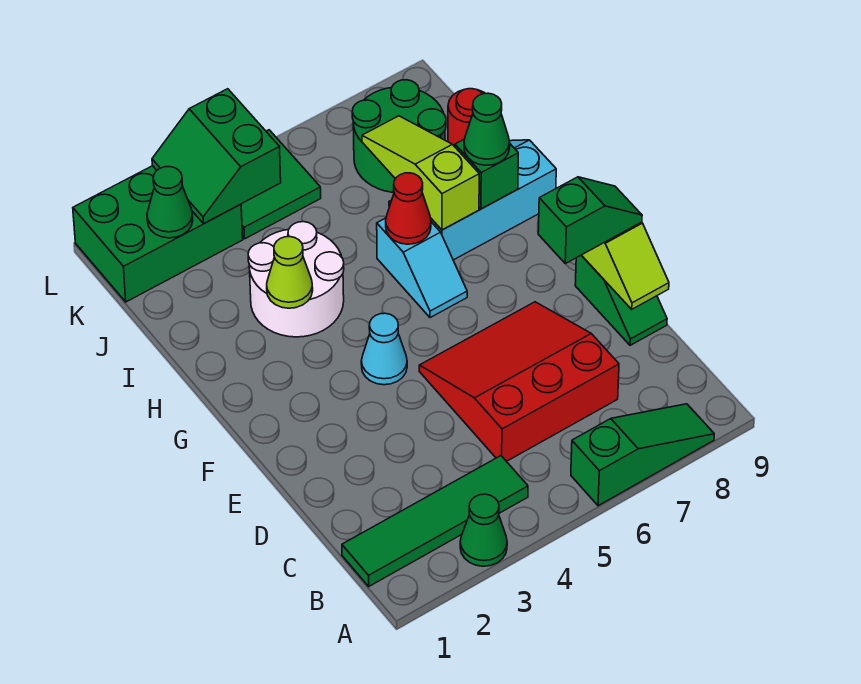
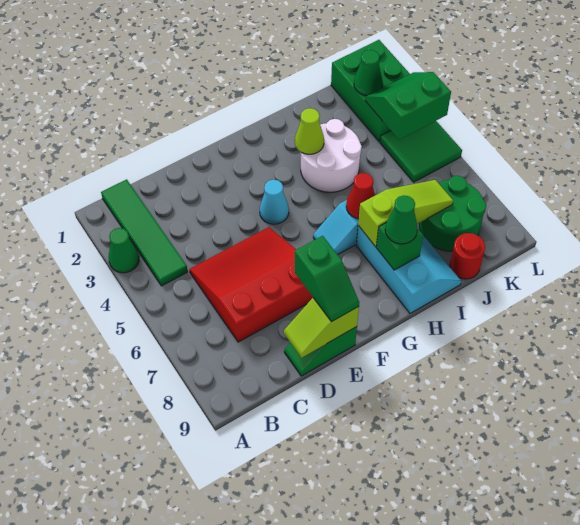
green slope A6:A8 level 1 top 6 -> none
red slope C5:E7 level 1 top C -> red slope C5:E7 level 1 top 7

